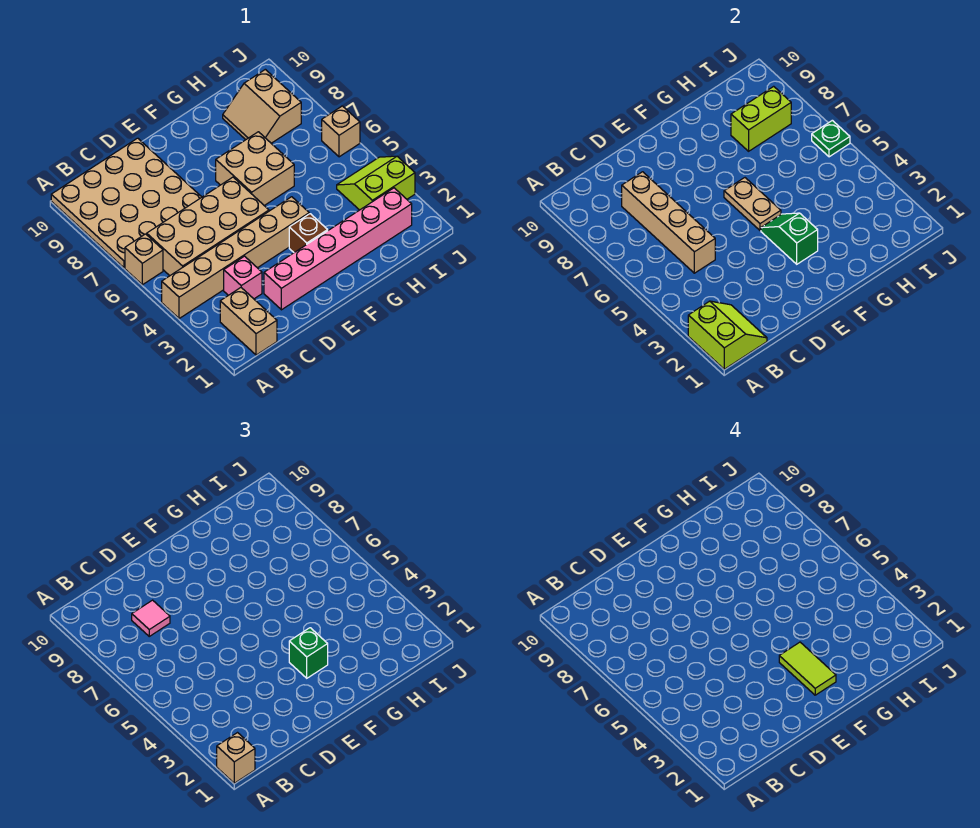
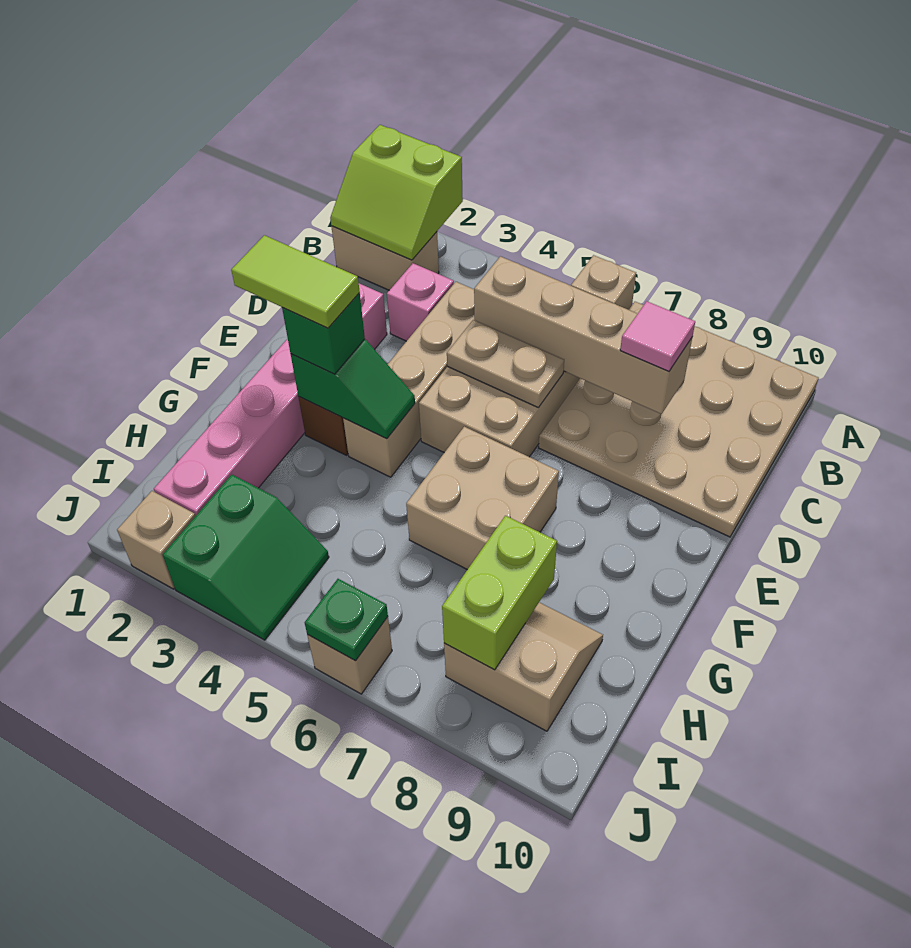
tan brick A1 level 3 -> tan brick J2 level 1
tan brick A4:F4 level 1 -> tan brick C4:F4 level 1
tan plate F5:F6 level 2 -> tan plate D5:D6 level 2
lime slope I3:J4 level 1 top 3 -> green slope I3:J4 level 1 top 3

